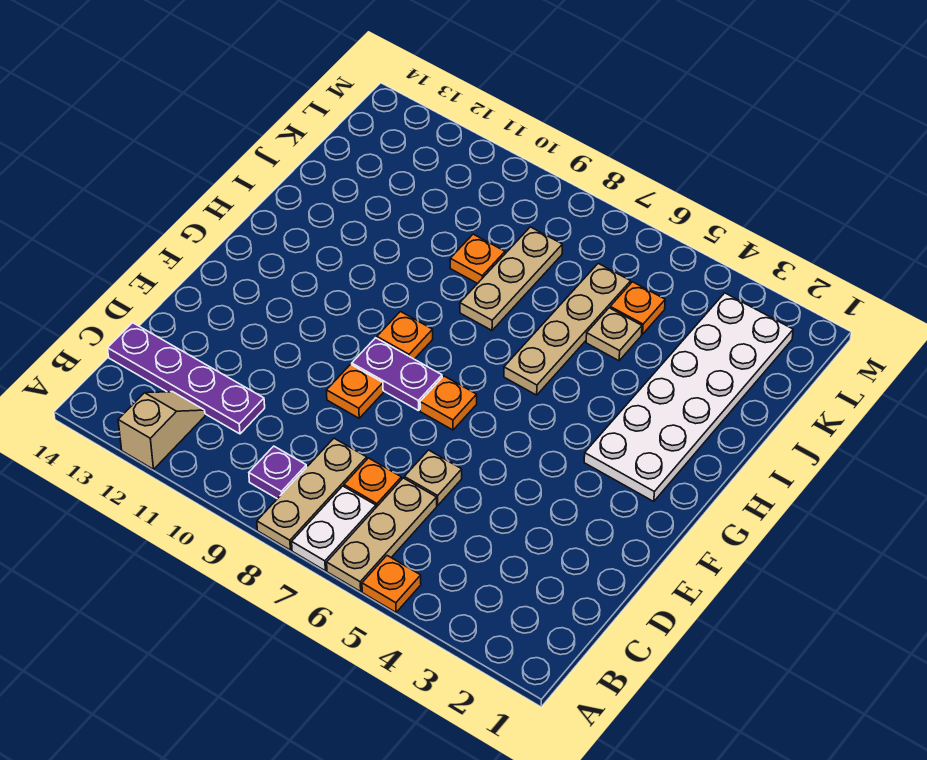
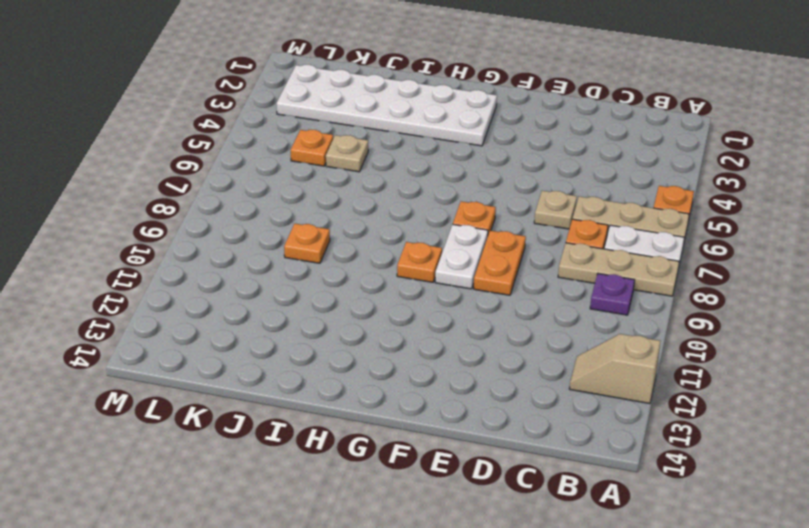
purple plate C11:C14 level 1 -> none
orange plate E9 level 1 -> orange plate E8:E9 level 1
purple plate F8:F9 level 1 -> white plate F8:F9 level 1
tan plate H6:K6 level 1 -> none
tan plate I8:K8 level 1 -> none

